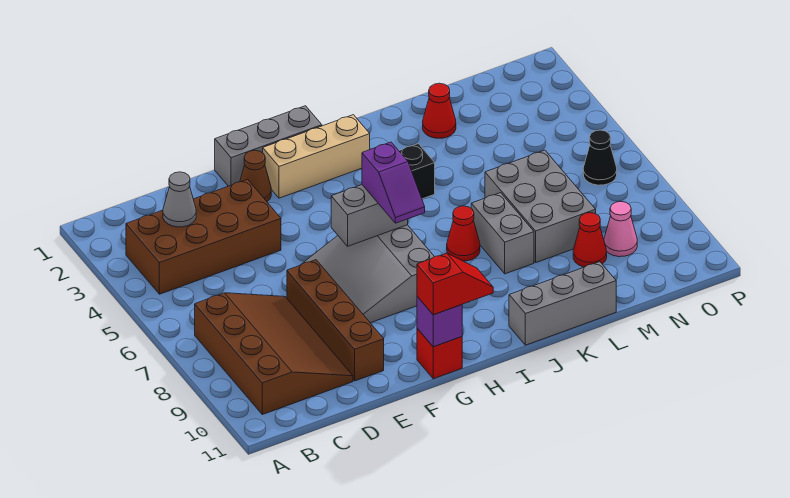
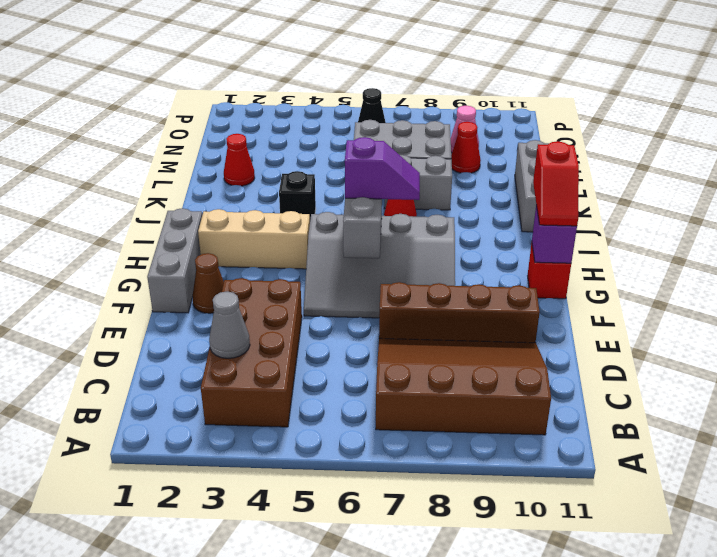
grey slope F6:H8 level 1 top H -> grey slope F5:H8 level 1 top H
tan brick G2:I2 level 1 -> tan brick H2:H4 level 1
red slope G11:H11 level 3 top G -> red slope G11:H11 level 3 top H

